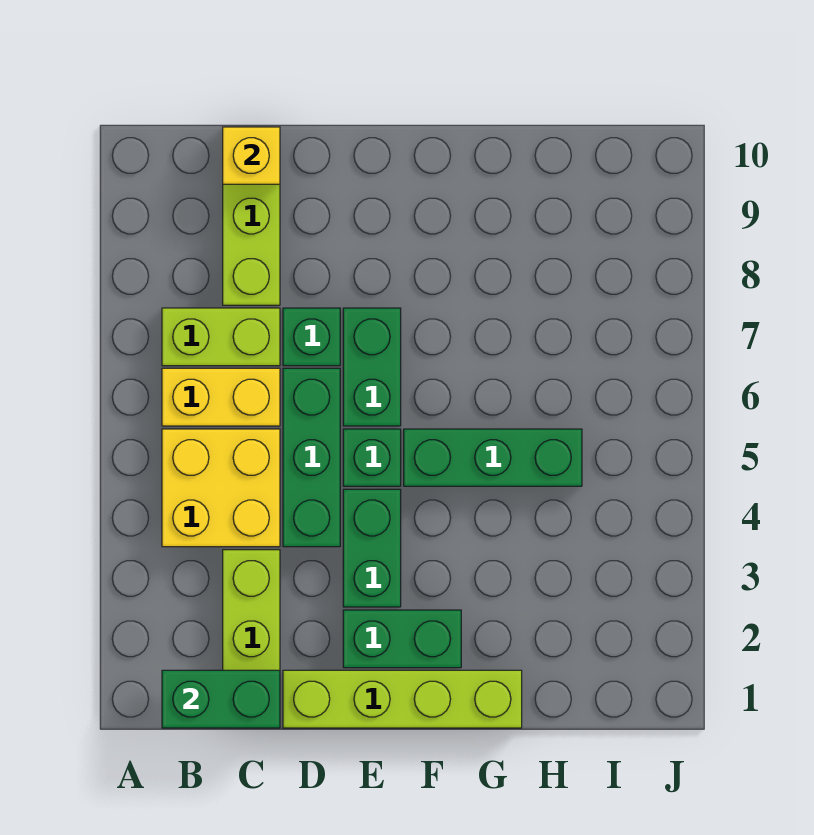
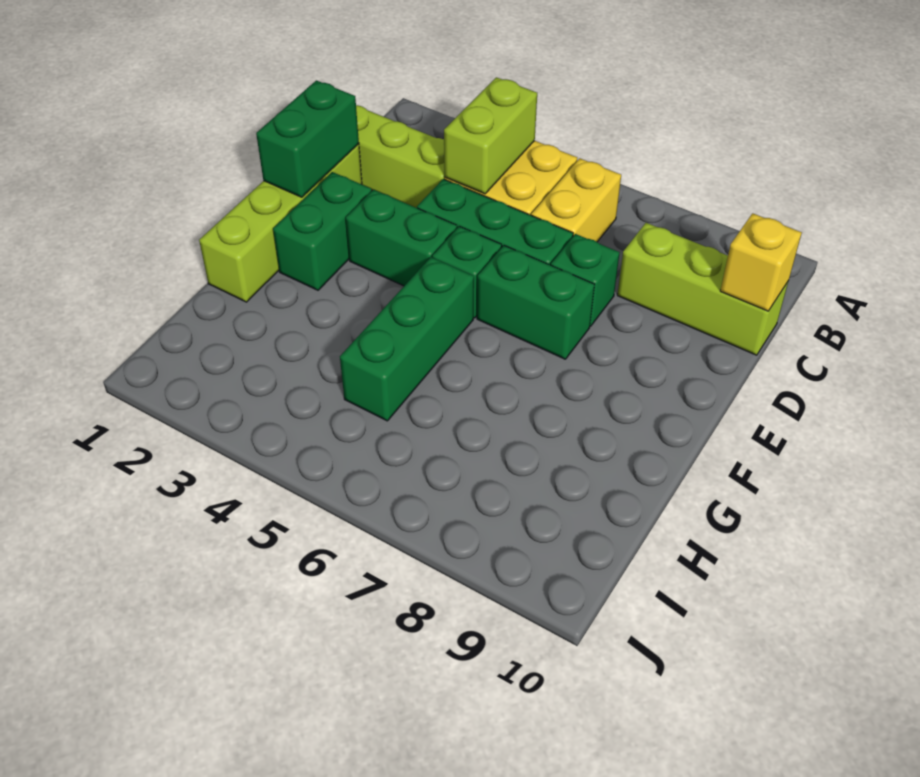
green brick B1:C1 level 2 -> green brick D1:E1 level 2
lime brick B7:C7 level 1 -> lime brick B4:C4 level 2

